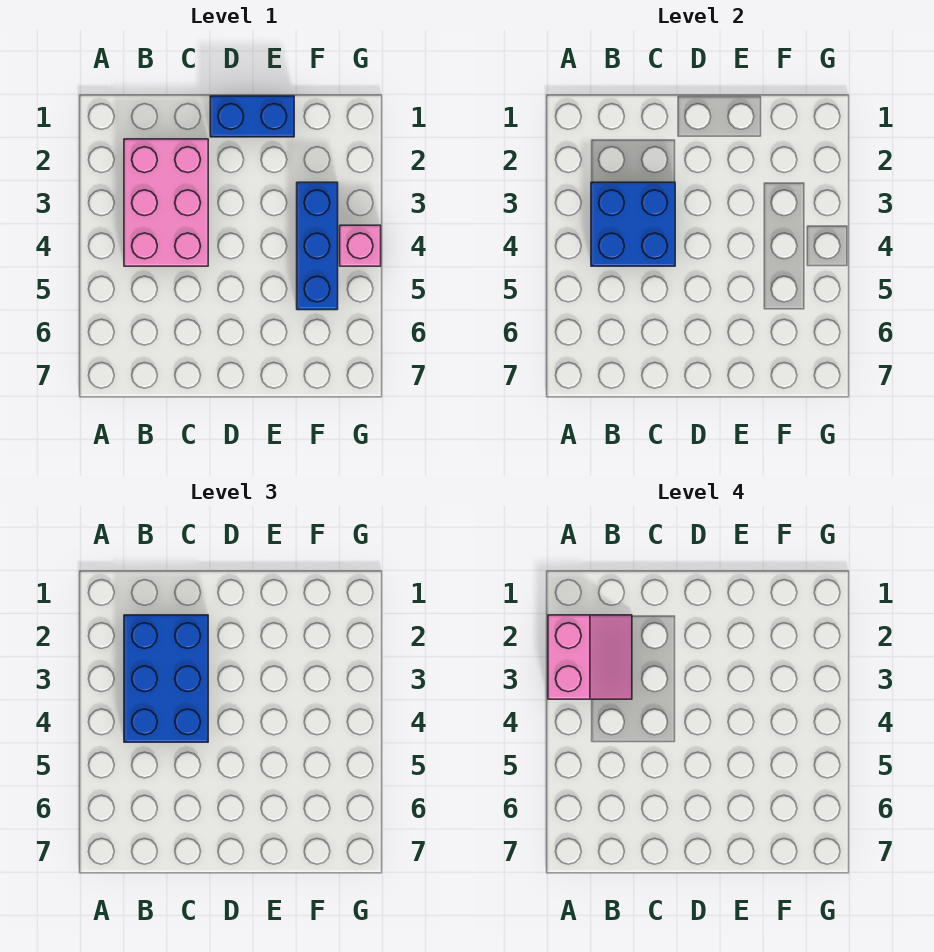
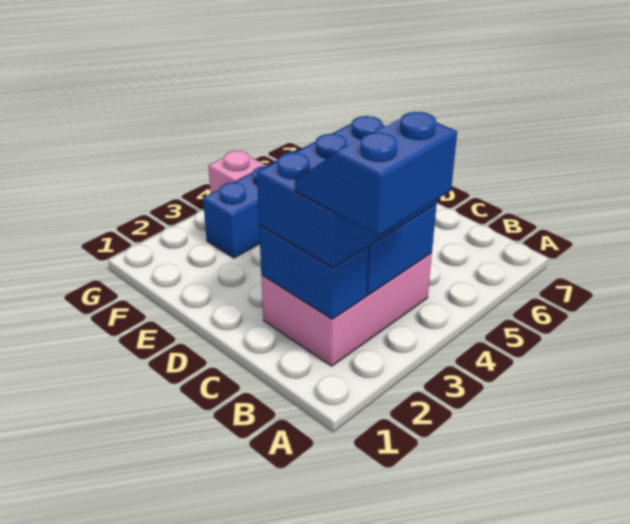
pink slope A2:B3 level 4 top A -> blue slope A2:B3 level 4 top A
blue brick D1:E1 level 1 -> blue brick B2:C2 level 2

